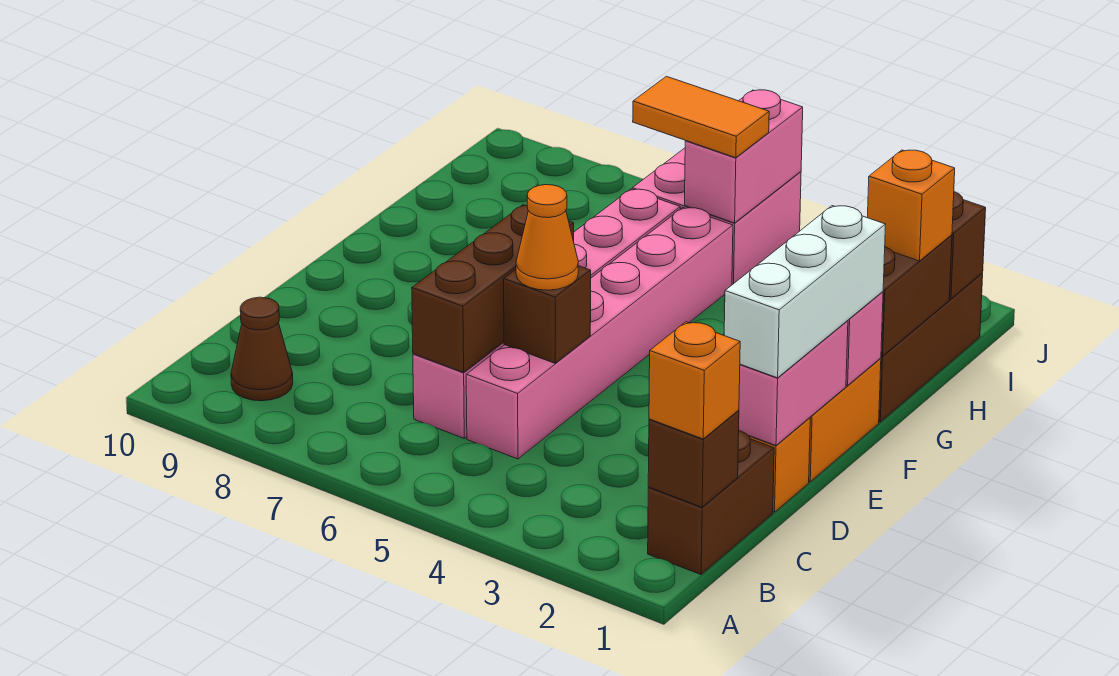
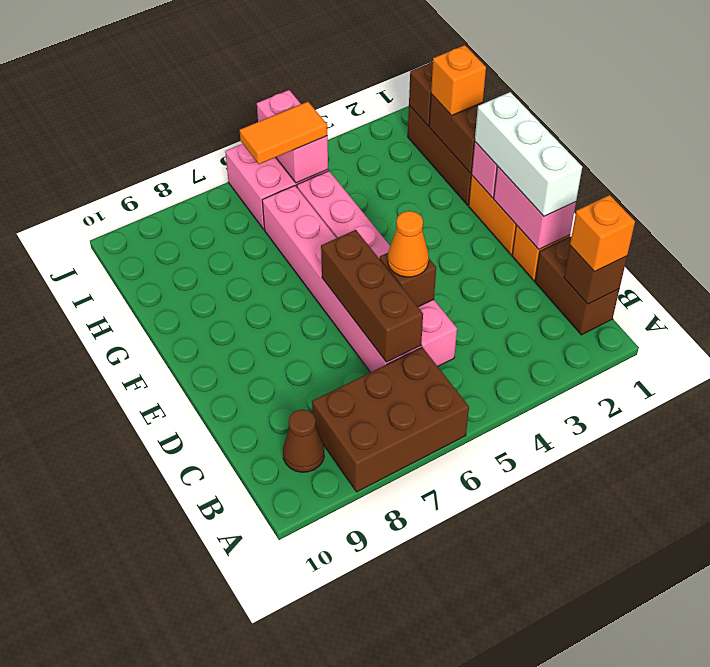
none -> brown brick A6:B8 level 1

